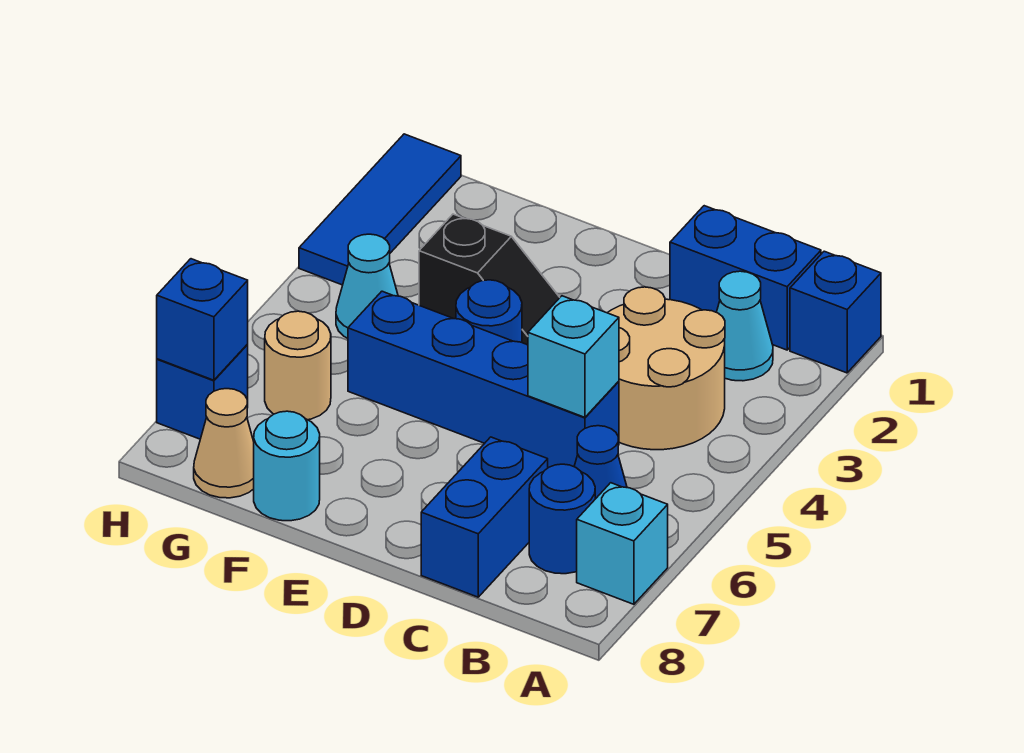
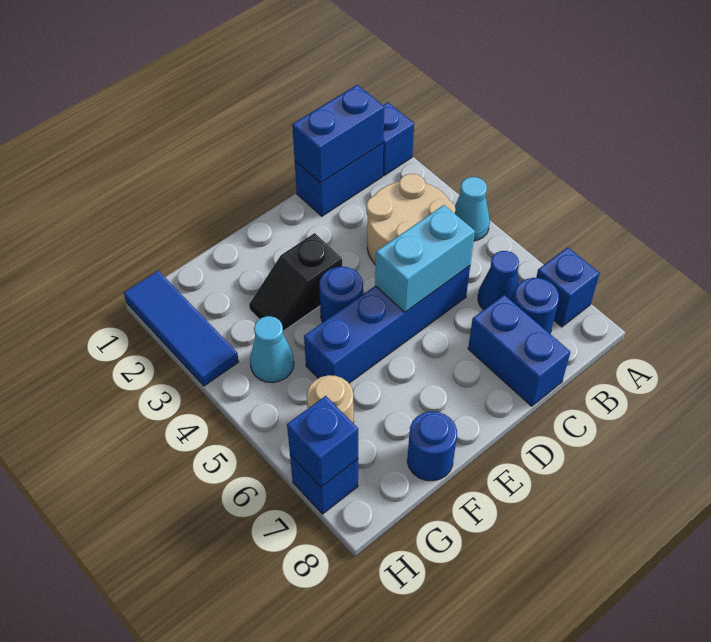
cyan brick A7 level 1 -> blue brick A7 level 1
none -> blue brick B1:C1 level 2
cyan cone B2 level 1 -> cyan cone A4 level 1
cyan brick C5 level 2 -> cyan brick C5:D5 level 2
black slope E3:F3 level 1 top F -> black slope E3:F3 level 1 top E
cyan round brick F8 level 1 -> blue round brick F8 level 1
tan cone G8 level 1 -> none

